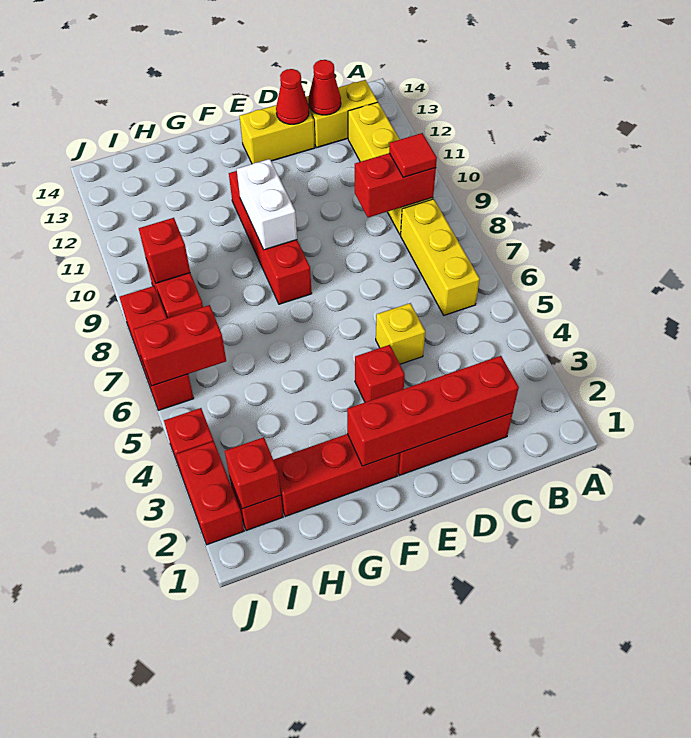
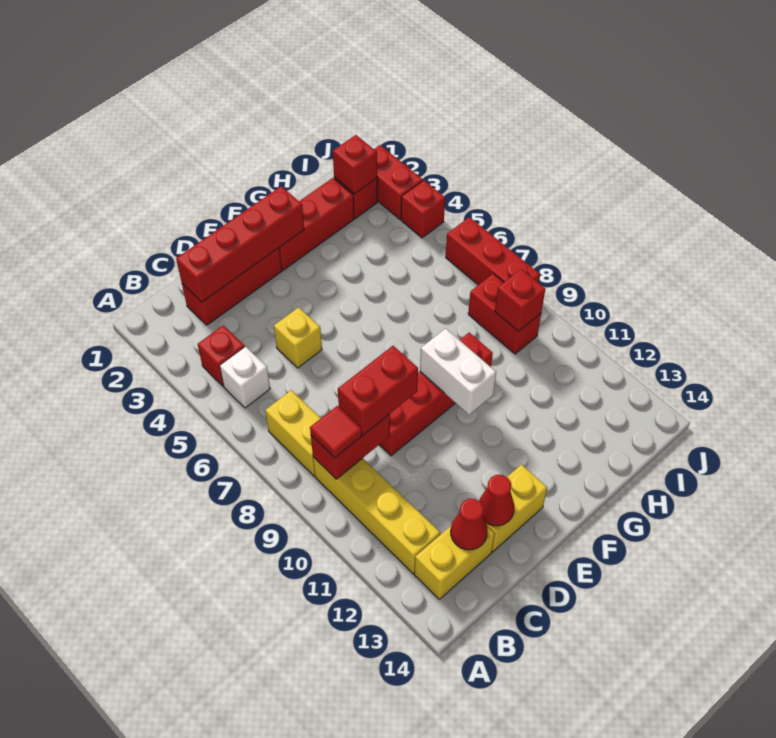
none -> white brick B5 level 1
yellow brick B6:B8 level 1 -> yellow brick B7:B8 level 1
red brick E4 level 1 -> red brick B4 level 1
red brick F8:F11 level 1 -> red brick D9:G9 level 1
red brick I6:J6 level 2 -> red brick C9:D9 level 3

